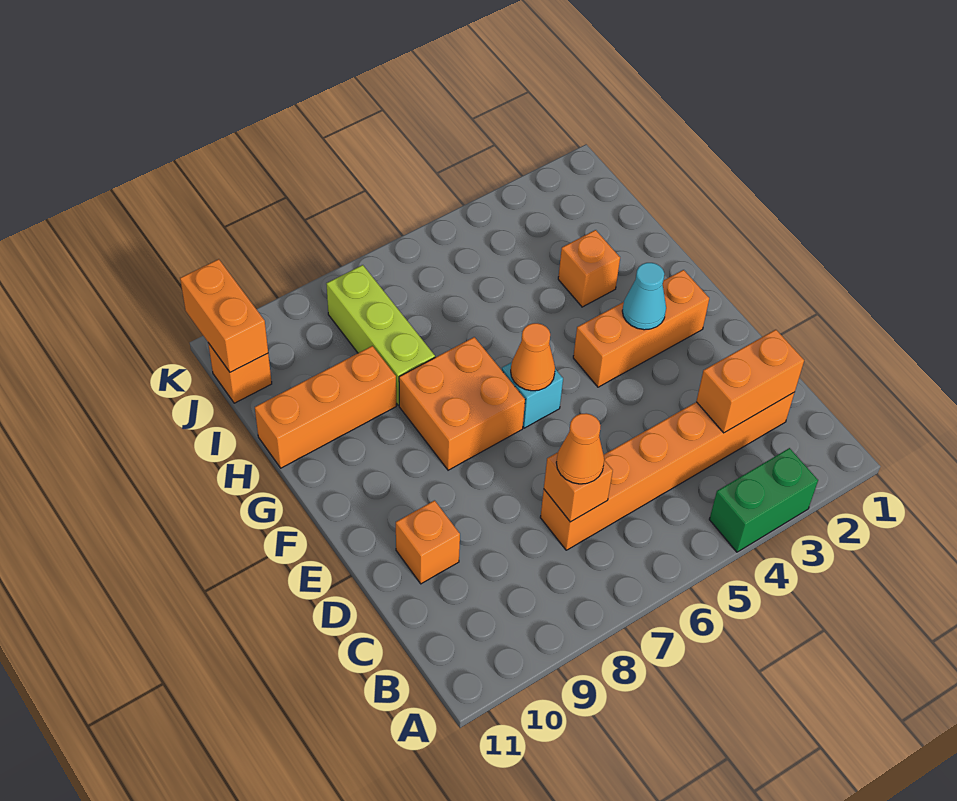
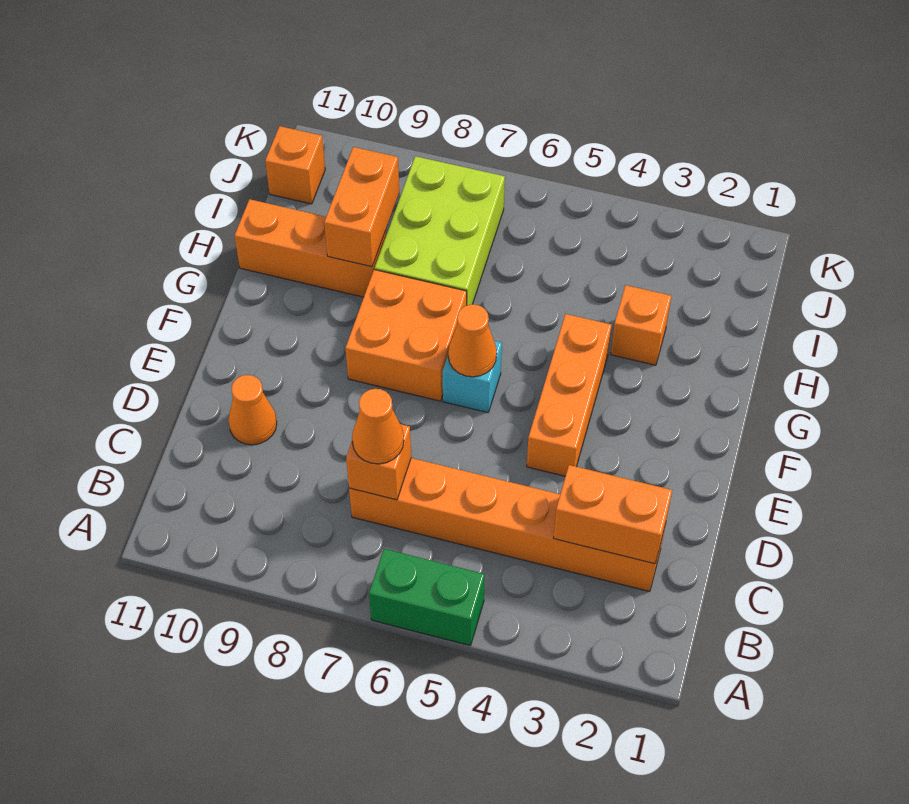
green brick A3:A4 level 1 -> green brick A5:A6 level 1
orange brick D10 level 1 -> orange cone D10 level 1
orange brick F2:F4 level 1 -> orange brick E4:G4 level 1
cyan cone F3 level 2 -> none
lime brick H8:J8 level 1 -> lime brick H7:J8 level 1
orange brick J11:K11 level 2 -> orange brick H9:I9 level 2

